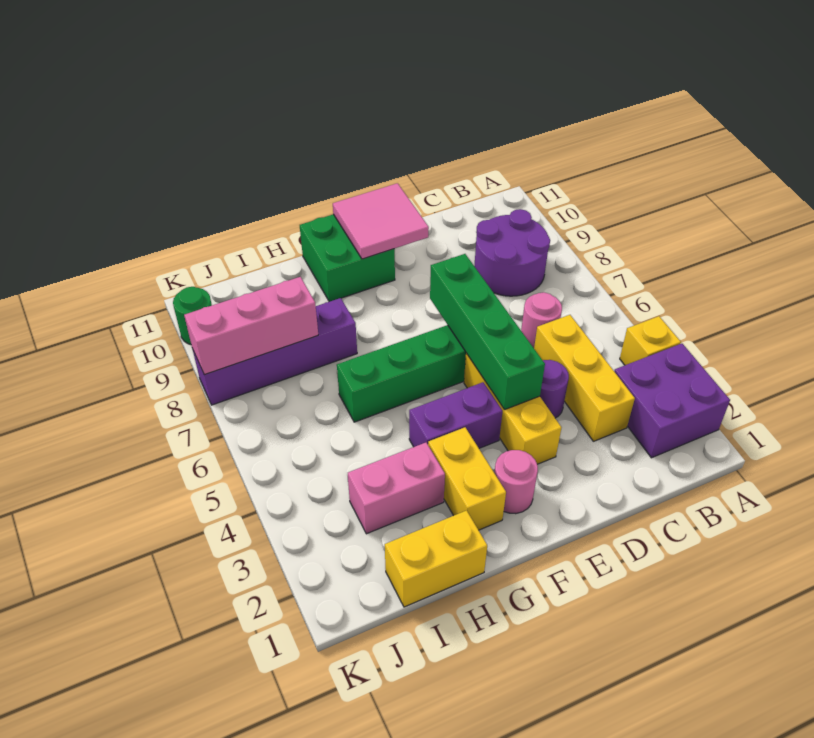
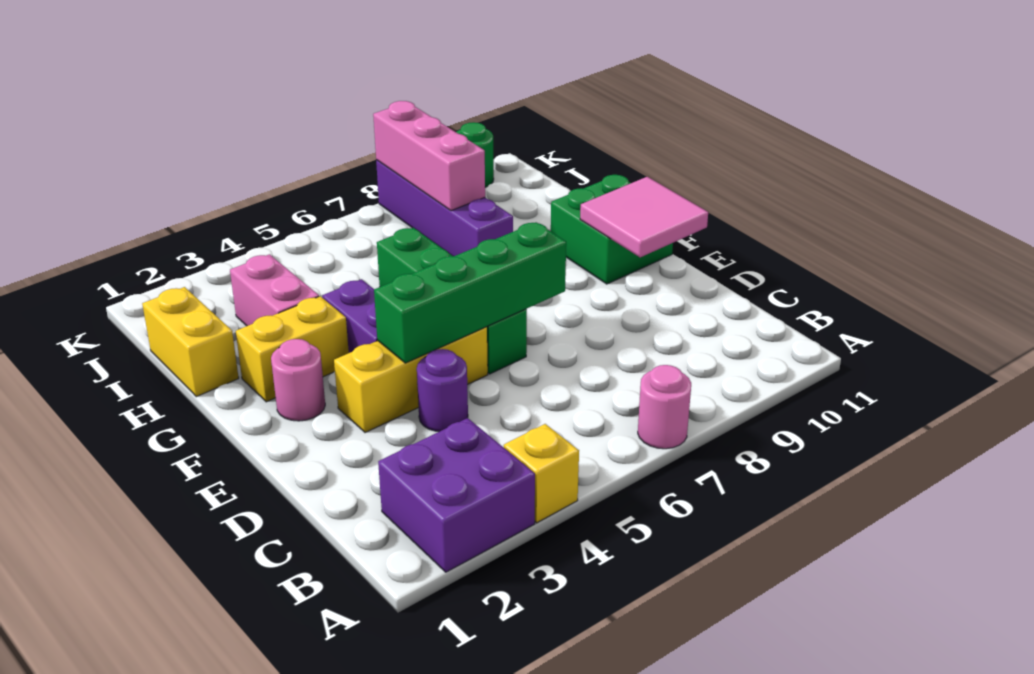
purple round brick B8:C9 level 1 -> none
yellow brick C3:C5 level 1 -> none
pink round brick C6 level 1 -> pink round brick A7 level 1

